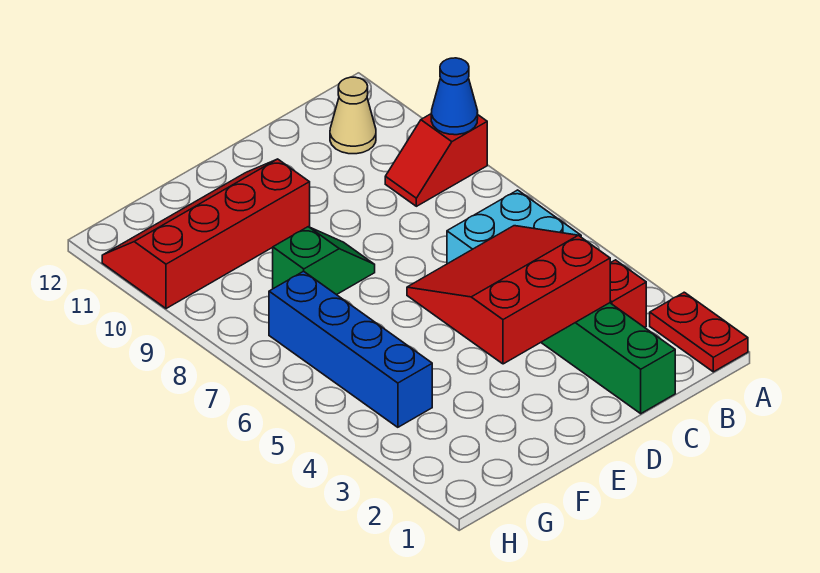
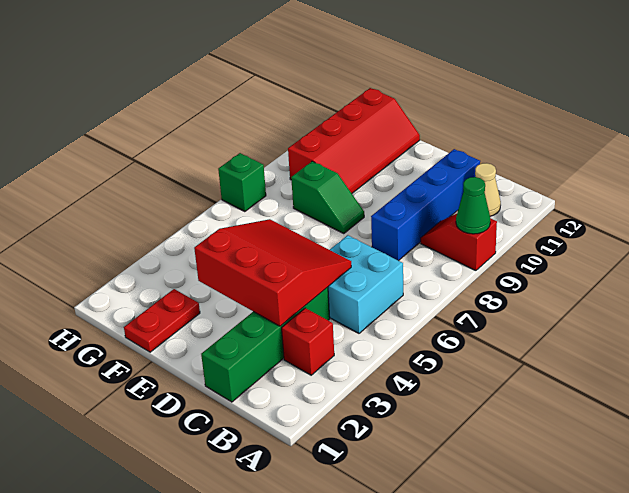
red plate A1:A2 level 1 -> red plate F1:F2 level 1
blue cone A9 level 2 -> green cone A9 level 2
red slope E10:H11 level 1 top 10 -> red slope F9:G12 level 1 top G
blue brick G4:G7 level 1 -> blue brick C8:C11 level 1
none -> green brick H7 level 1

